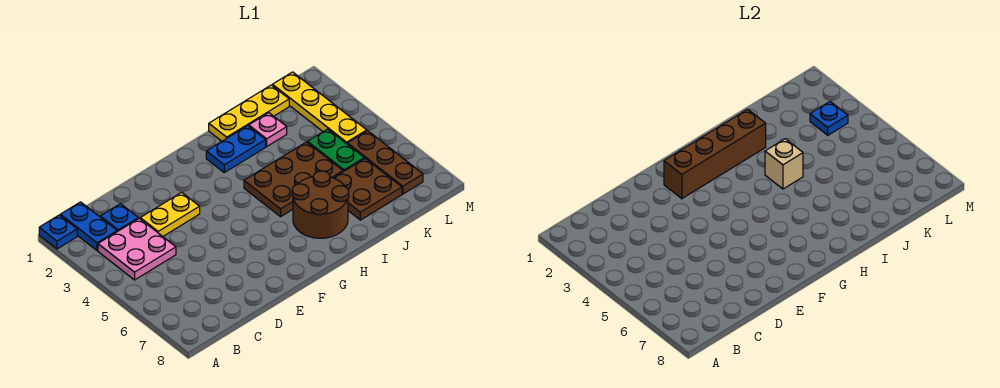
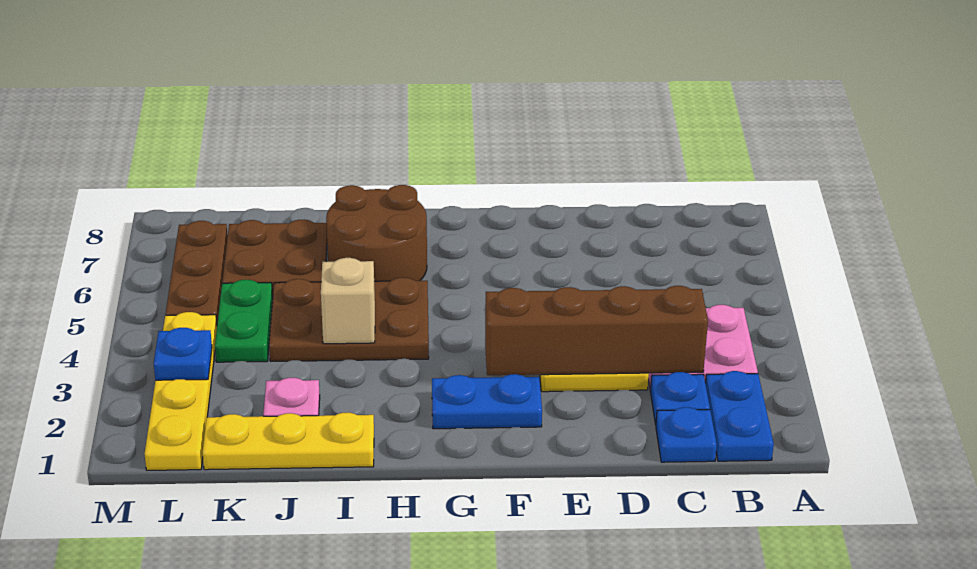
blue plate A1 level 1 -> blue plate C1 level 1
brown brick F2:I2 level 2 -> brown brick C3:F3 level 2
blue plate H2:I2 level 1 -> blue plate F2:G2 level 1

